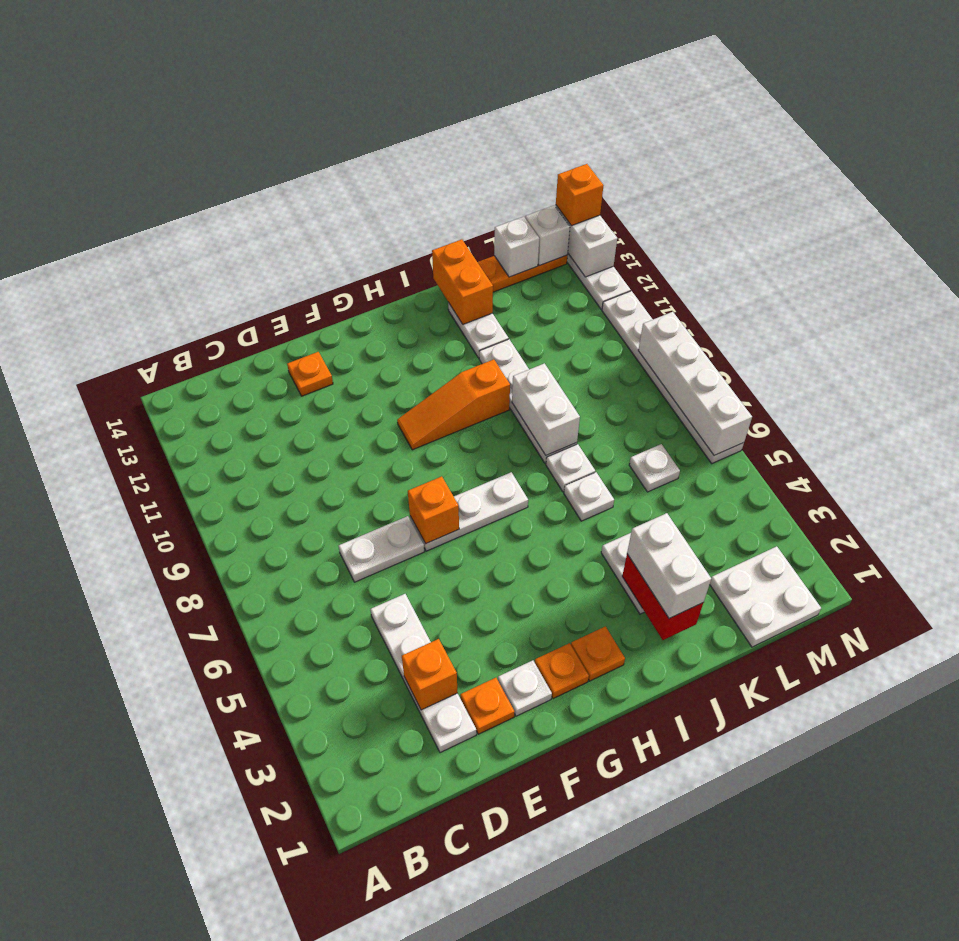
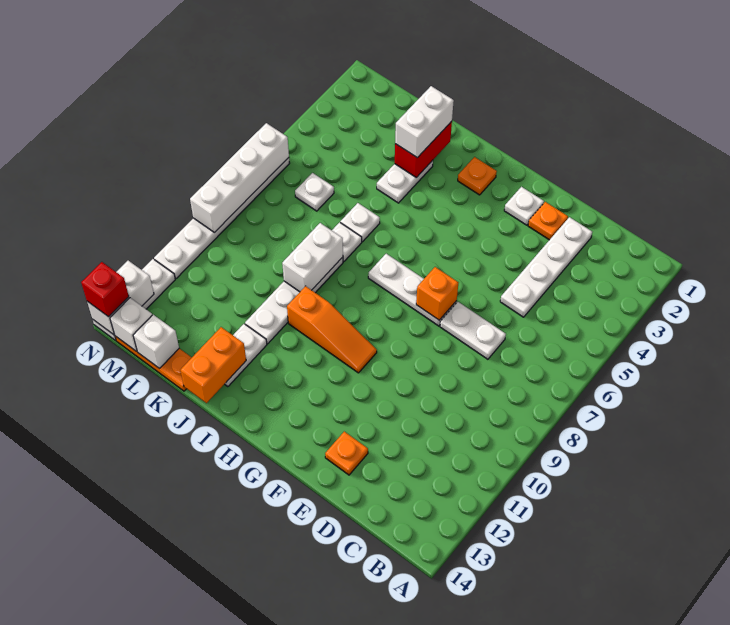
orange brick D3 level 2 -> none
orange plate G2 level 1 -> none
white plate L1:M2 level 1 -> none
orange brick N14 level 3 -> red brick N14 level 3

